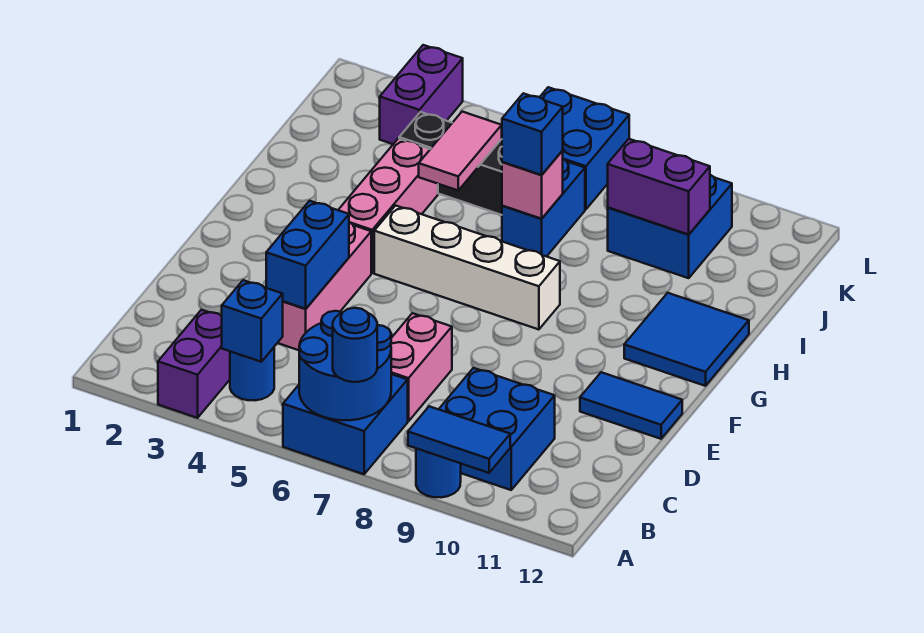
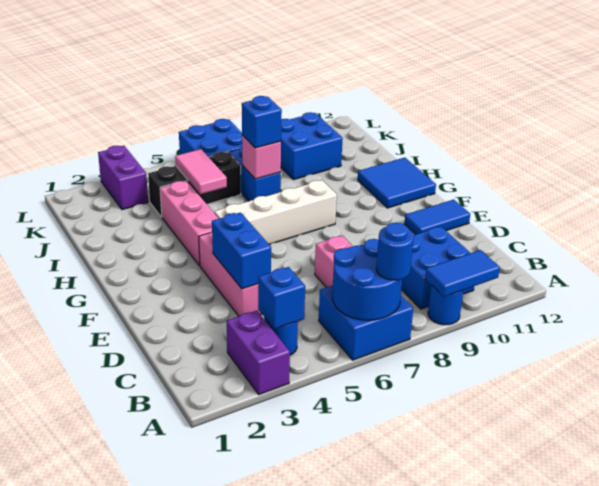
purple brick J9:J10 level 2 -> none

